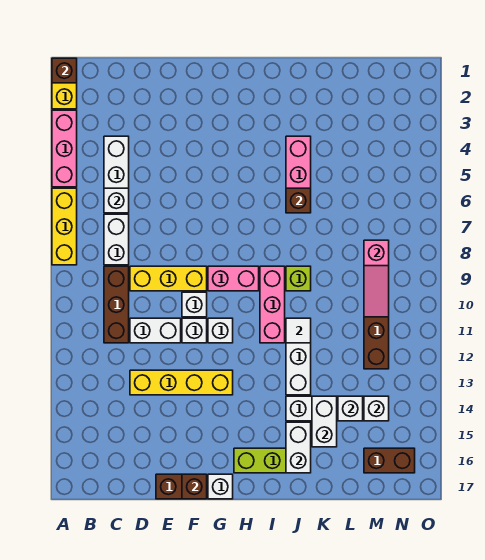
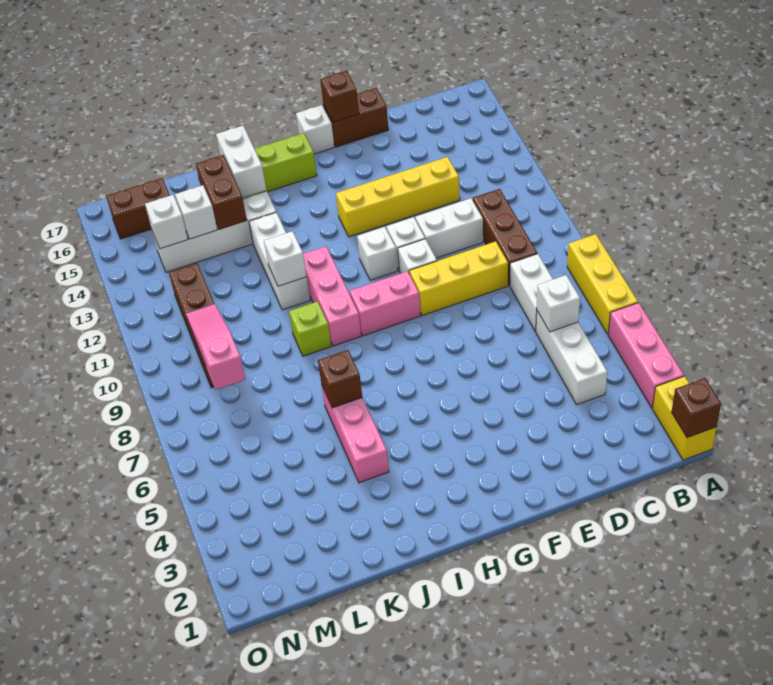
white tile J11 level 2 -> white brick J11 level 2
white brick K14:K15 level 2 -> brown brick K14:K15 level 2

